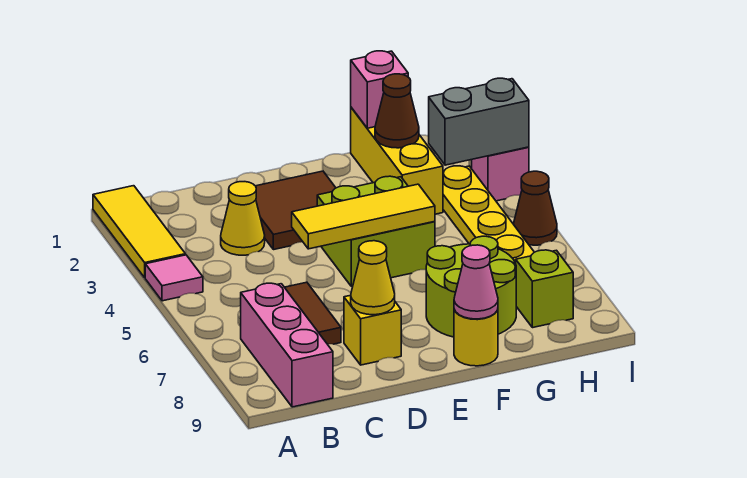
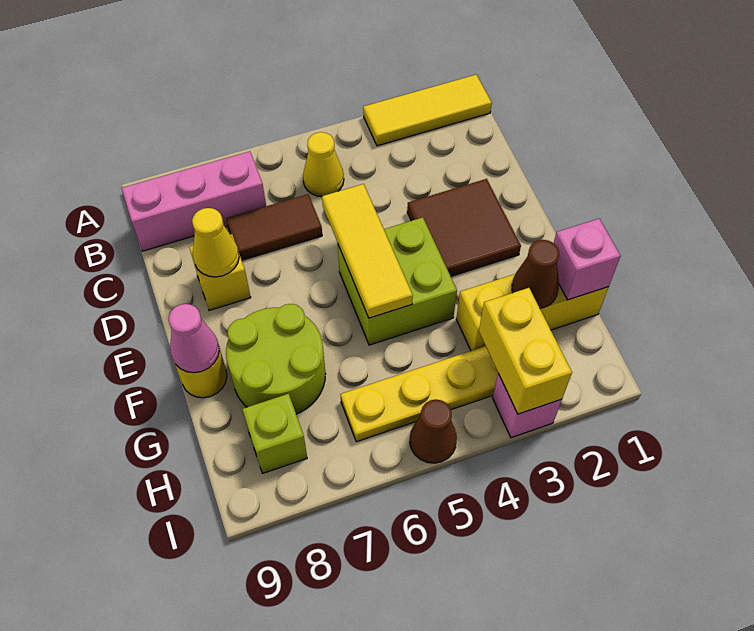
pink tile A4 level 1 -> none
yellow cone C3 level 1 -> yellow cone B5 level 1
grey brick H3:I3 level 2 -> yellow brick H3:I3 level 2

